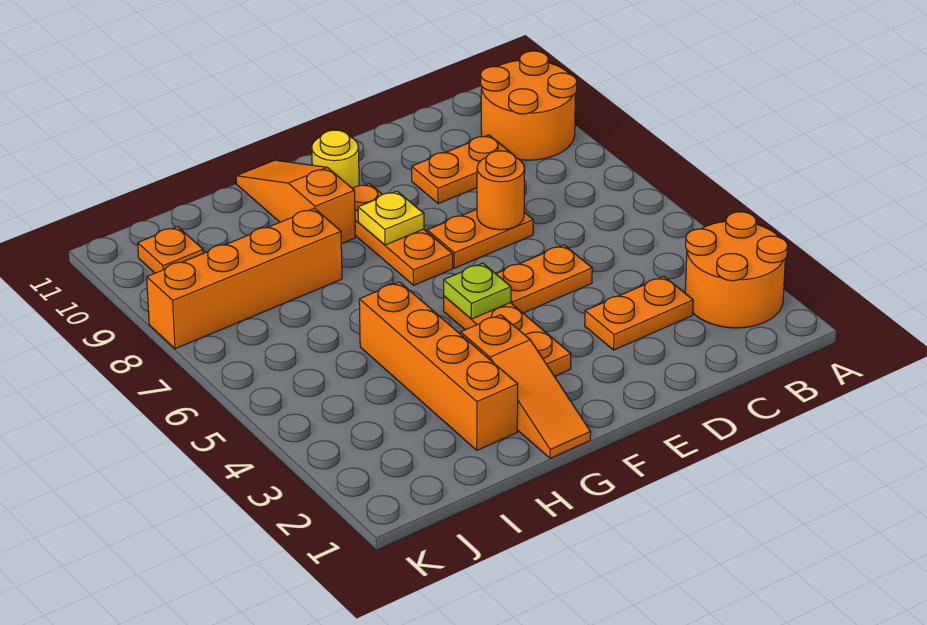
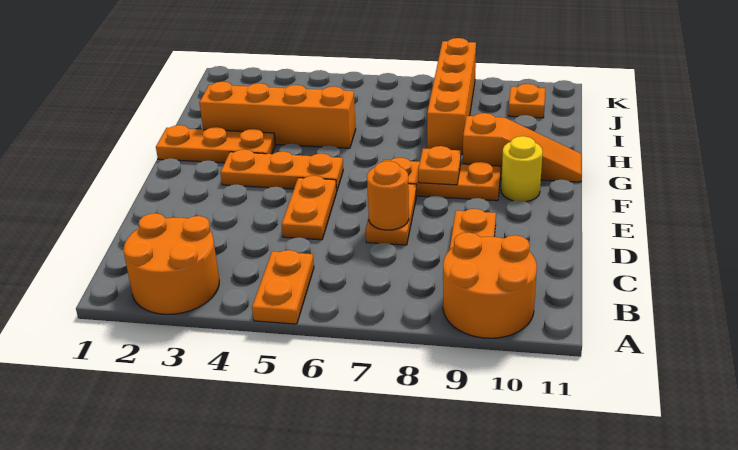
orange plate C3:D3 level 1 -> orange plate A5:B5 level 1
lime plate F5 level 2 -> none
yellow plate F8 level 2 -> orange plate F8 level 2
orange slope G1:G3 level 1 top 3 -> orange plate G1:G3 level 1

